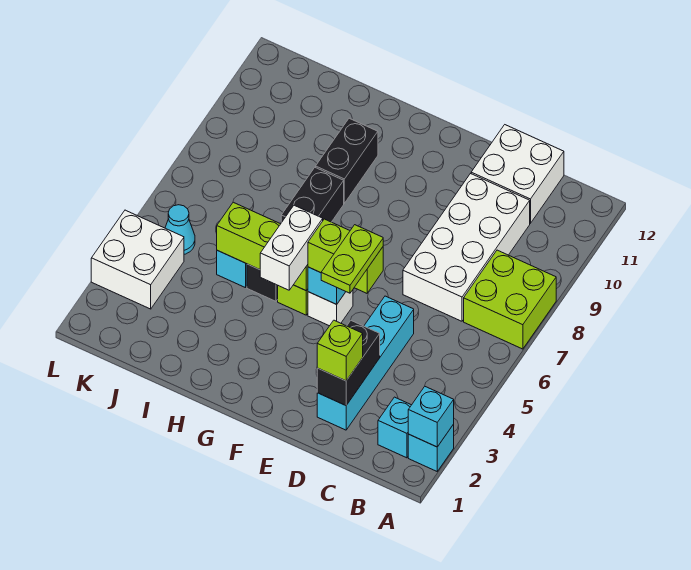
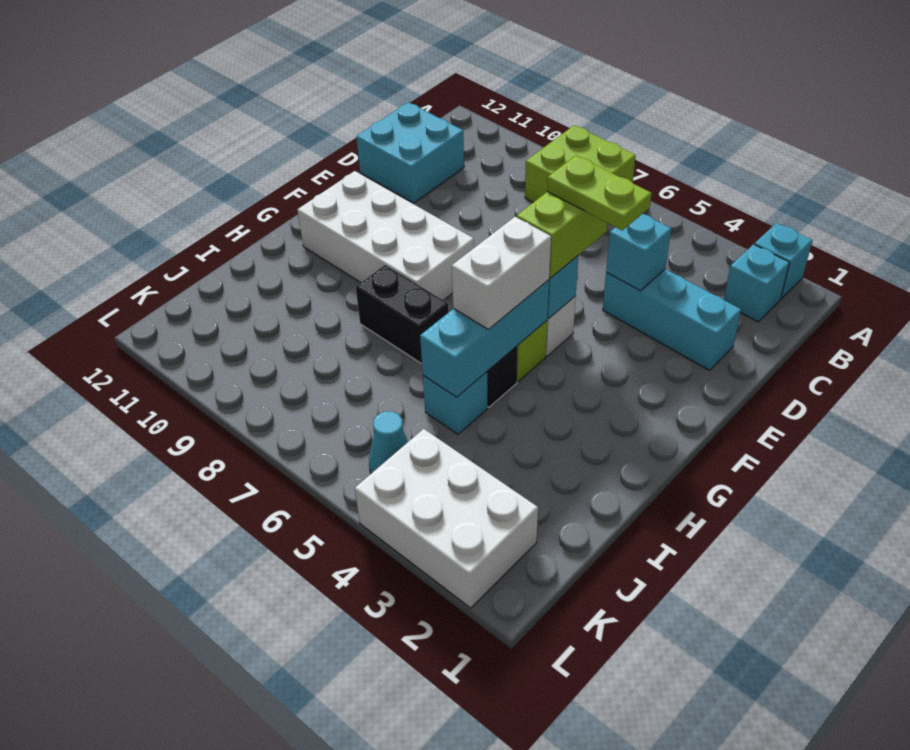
cyan brick A2 level 2 -> cyan brick D4 level 2
white brick C7:D10 level 1 -> white brick F8:G11 level 1
white brick C11:D12 level 1 -> cyan brick C11:D12 level 1
cyan brick D2:D5 level 1 -> cyan brick D2:D4 level 1
black brick D2:D3 level 2 -> none
lime brick D2 level 3 -> none
white brick G4:G5 level 3 -> white brick G5:H5 level 3
lime brick G5:I5 level 2 -> cyan brick G5:I5 level 2
black brick H9:H10 level 1 -> none
white brick K3:L4 level 1 -> white brick K2:L4 level 1

